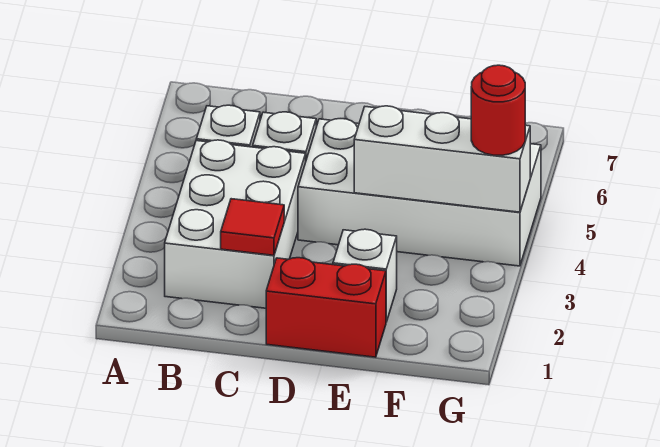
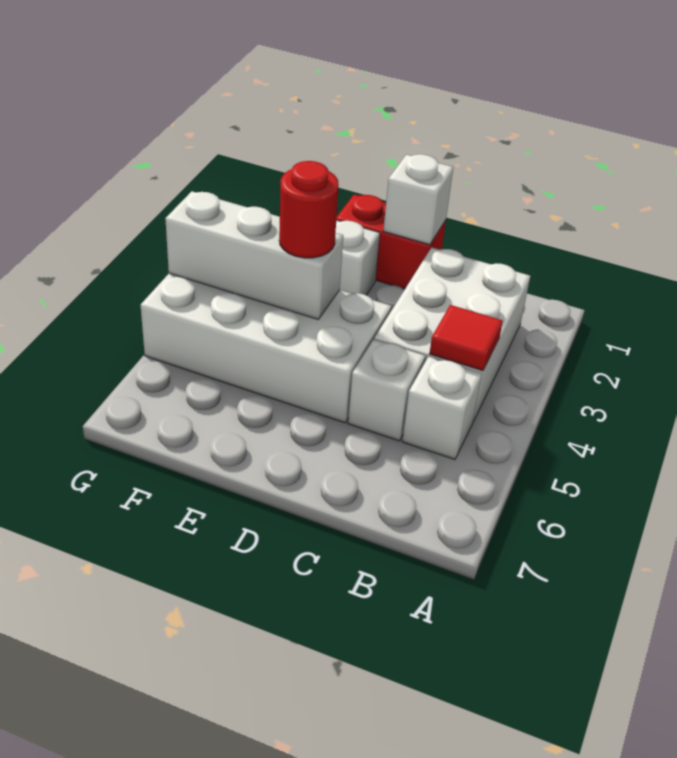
red tile C2 level 2 -> red tile B4 level 2
none -> white brick D1 level 2
red round brick G4 level 3 -> red round brick E4 level 3

